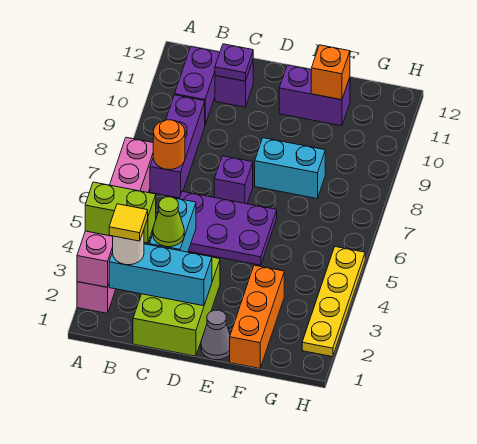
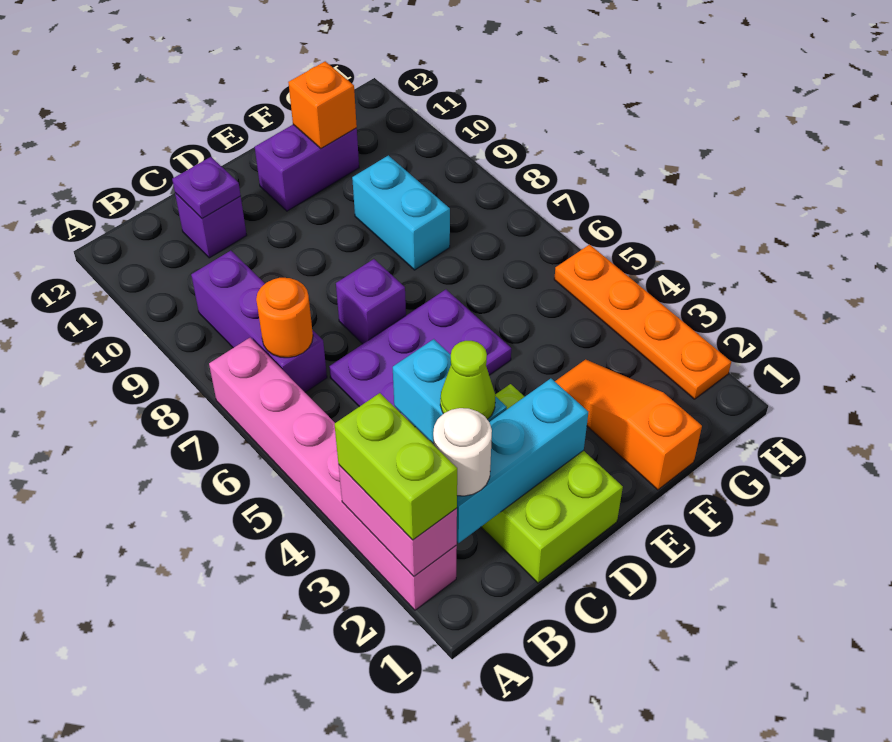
lime brick A3:B3 level 3 -> lime brick A2:A3 level 3
yellow tile B2 level 4 -> none
purple brick B10:B11 level 1 -> none
grey cone E1 level 1 -> none
cyan brick E8:F8 level 1 -> cyan brick F8:F9 level 1
orange brick F1:F3 level 1 -> orange slope F1:F3 level 1 top 1
yellow plate H2:H5 level 1 -> orange plate H2:H5 level 1

